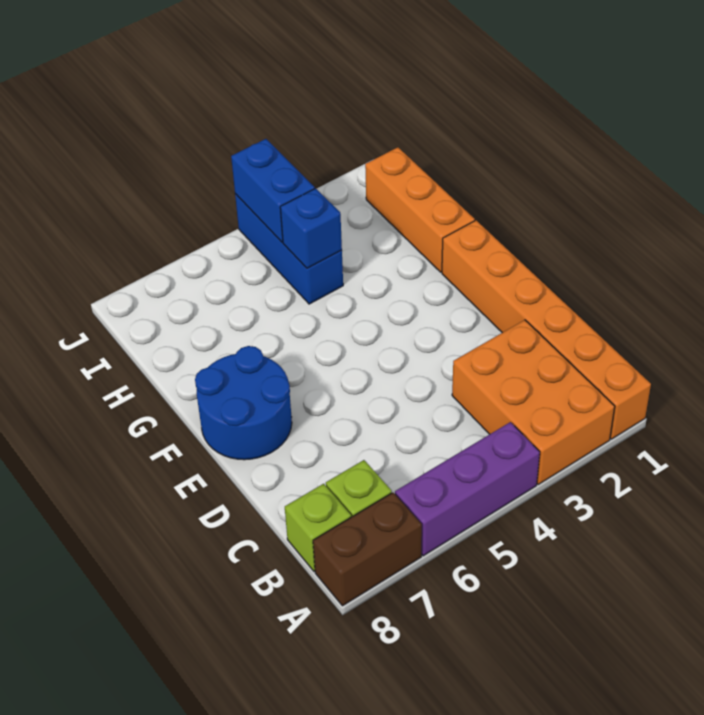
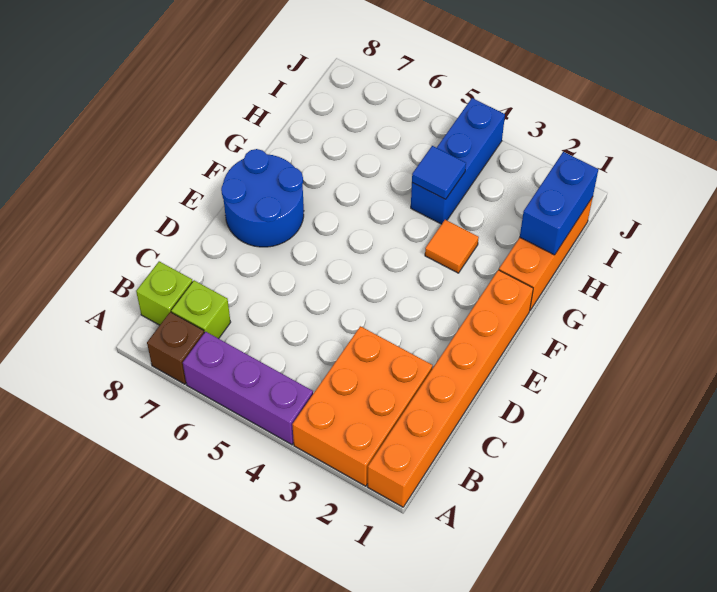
brown brick A7:A8 level 1 -> brown brick A7 level 1
none -> orange tile G3 level 1
blue brick H4 level 2 -> blue tile H4 level 2
blue brick I4:J4 level 2 -> blue brick H1:I1 level 2

